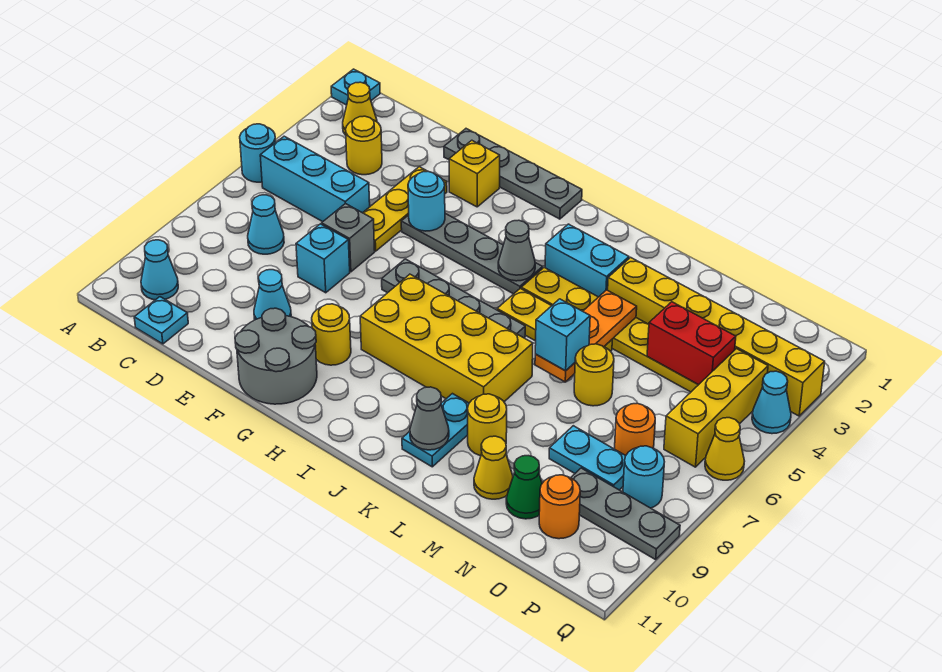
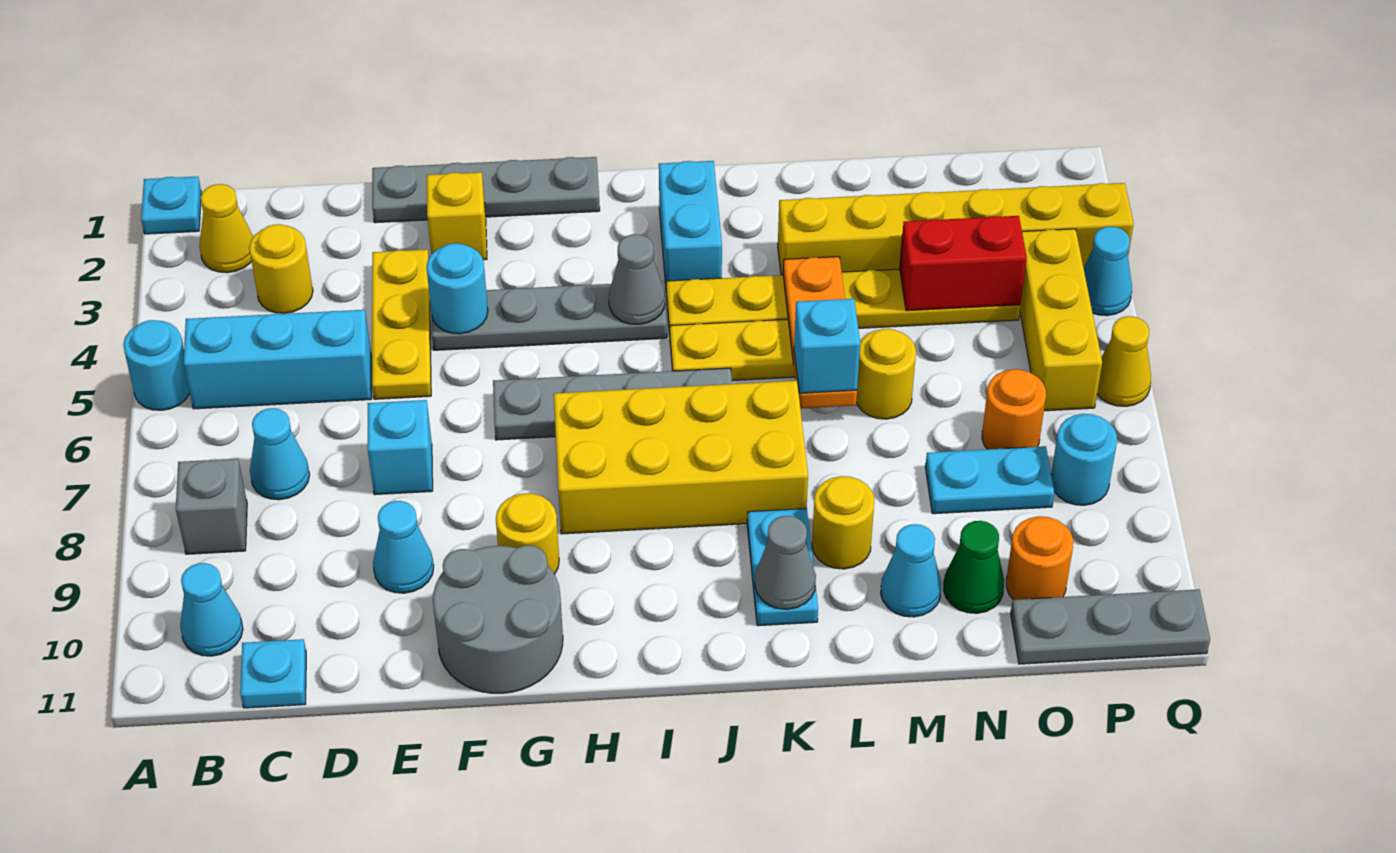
grey brick E6 level 1 -> grey brick B8 level 1
cyan brick J3:K3 level 1 -> cyan brick J2:J3 level 1
yellow cone M10 level 1 -> cyan cone M10 level 1
grey plate O9:Q9 level 1 -> grey plate O11:Q11 level 1

